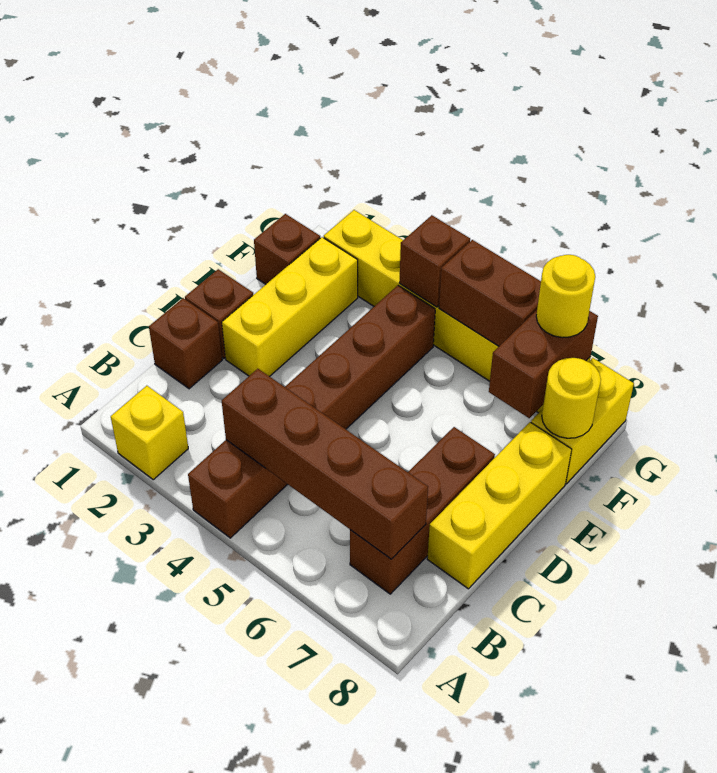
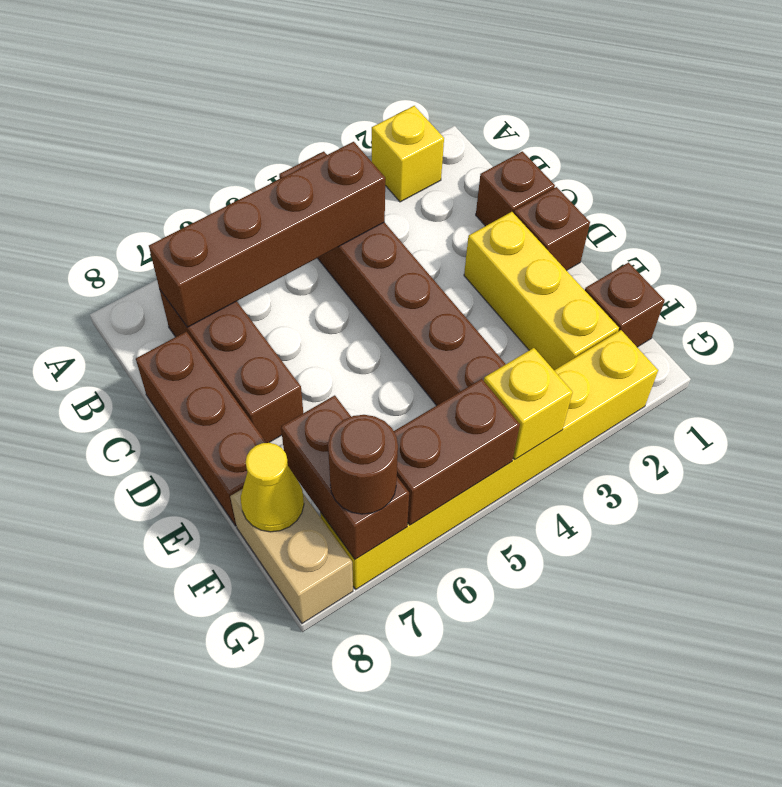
yellow brick C8:E8 level 1 -> brown brick C8:E8 level 1
yellow brick F8:G8 level 1 -> tan brick F8:G8 level 1
yellow round brick F8 level 2 -> yellow cone F8 level 2
brown brick G4 level 2 -> yellow brick G4 level 2
yellow round brick G7 level 3 -> brown round brick G7 level 3

